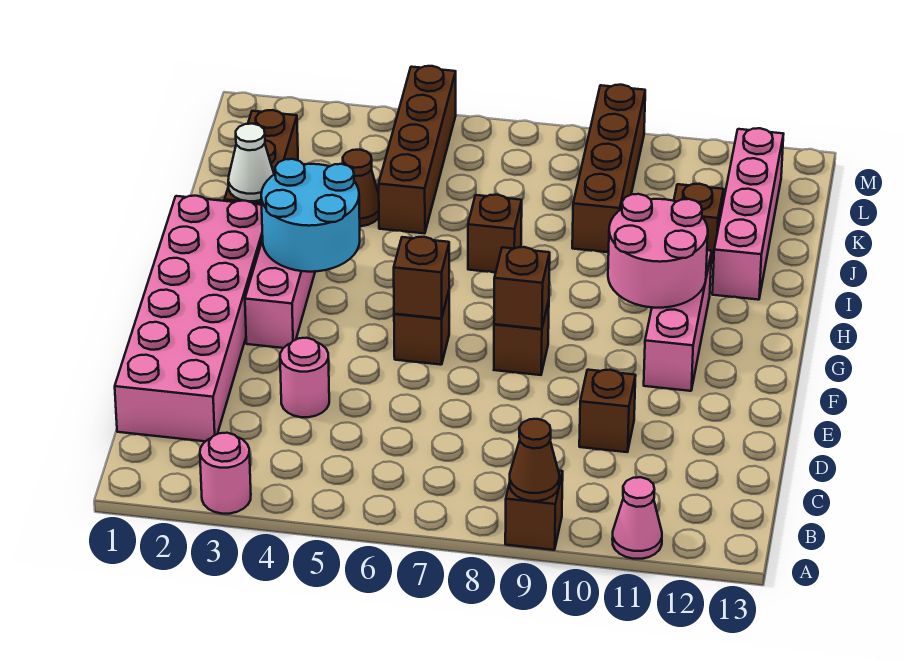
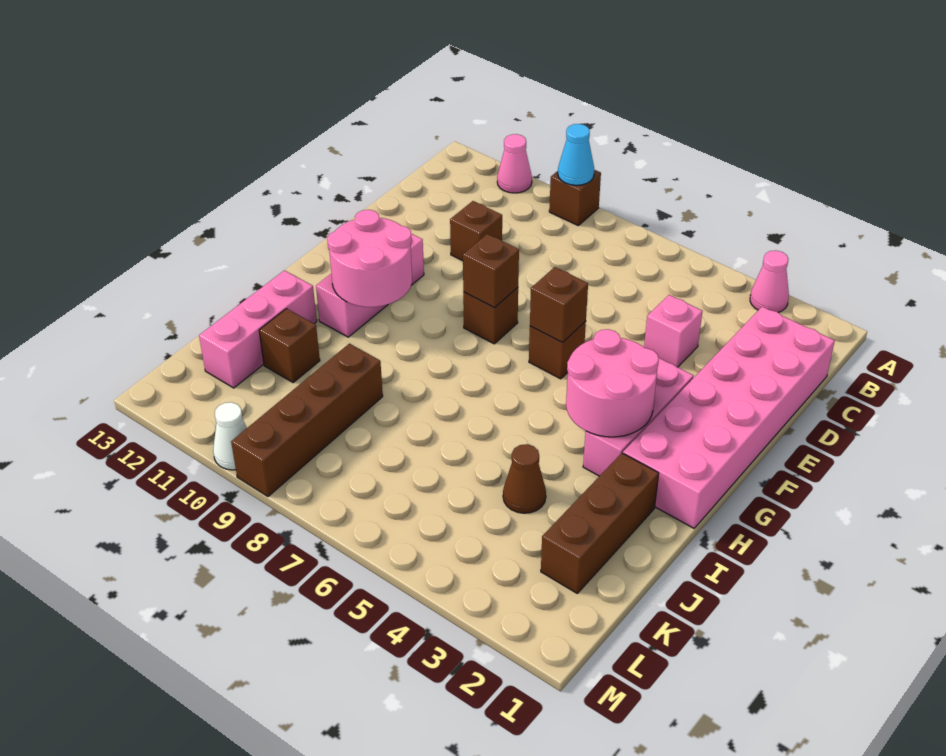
pink round brick A3 level 1 -> pink cone A3 level 1
brown cone A9 level 2 -> cyan cone A9 level 2
pink round brick D4 level 1 -> pink brick D4 level 1
cyan round brick G3:H4 level 2 -> pink round brick G3:H4 level 2
white cone I2 level 2 -> white cone M10 level 1
brown brick I7 level 1 -> none
pink brick I12:L12 level 1 -> pink brick I12:K12 level 1
brown brick J5:M5 level 1 -> none

